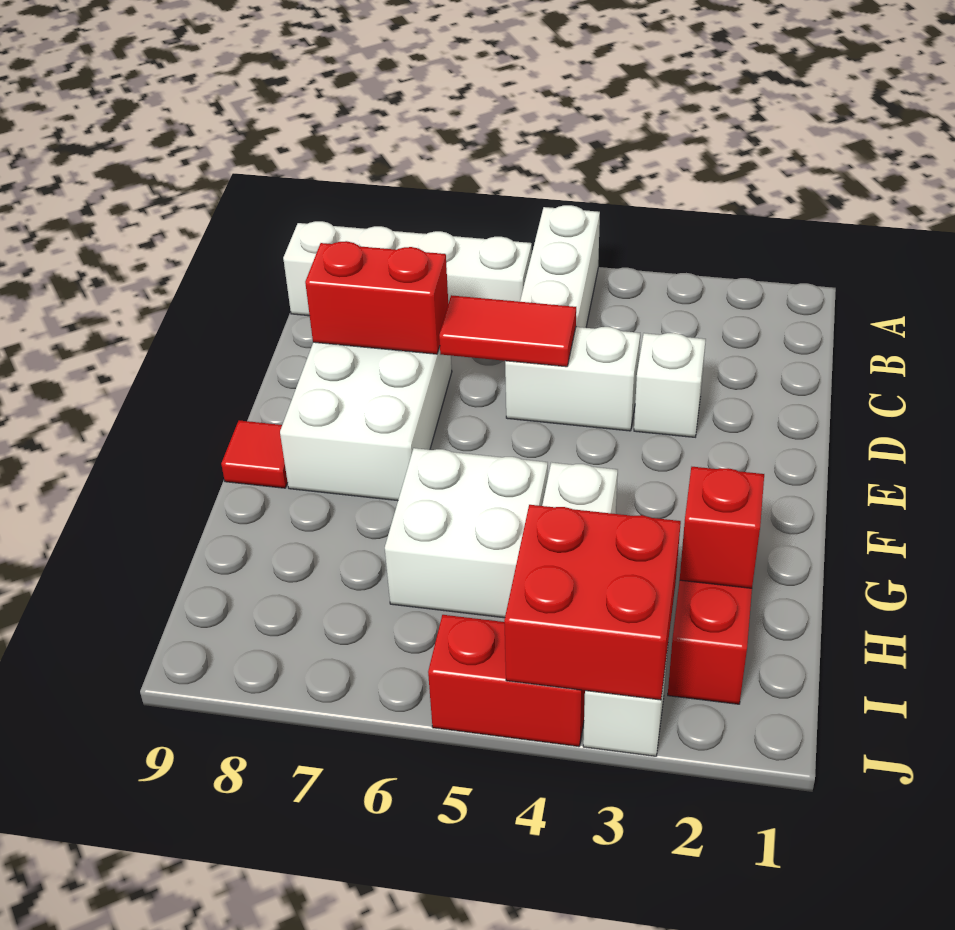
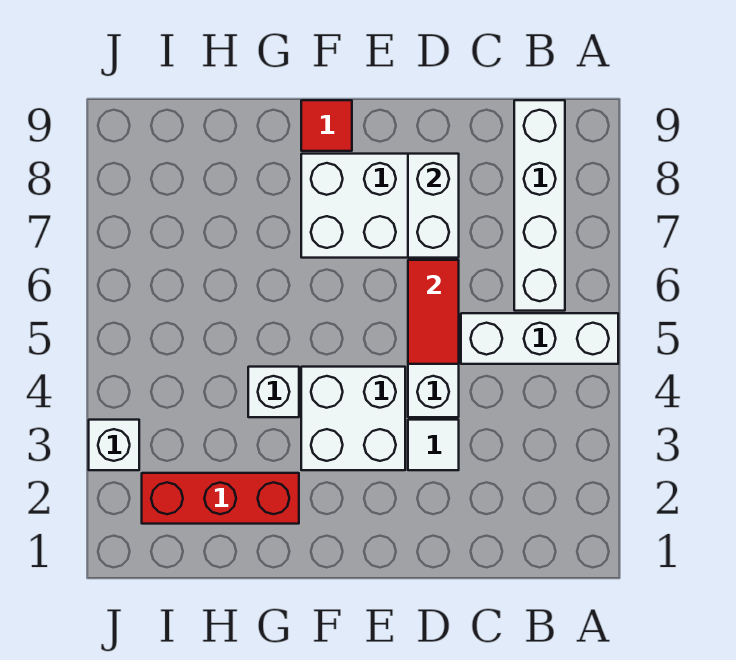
white brick D3 level 1 -> white tile D3 level 1
red brick D7:D8 level 2 -> white brick D7:D8 level 2
white brick G5:H6 level 1 -> white brick E3:F4 level 1
red brick H2 level 2 -> none
red brick I3:J4 level 2 -> none
red brick J4:J5 level 1 -> none

